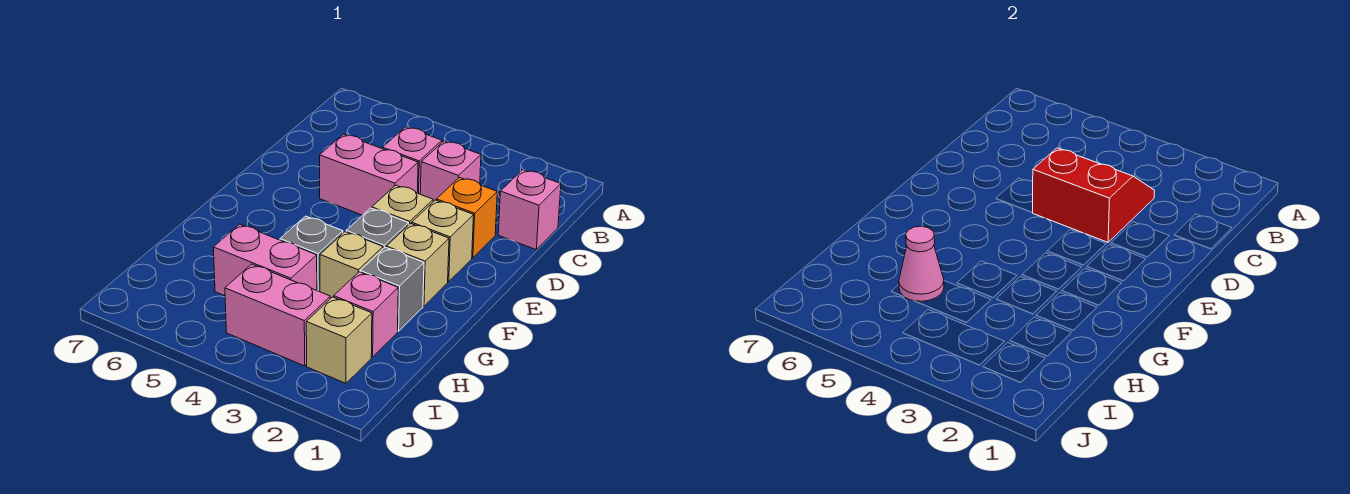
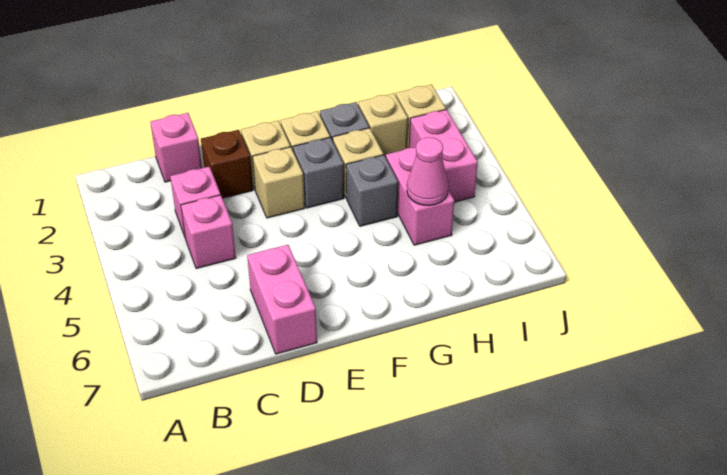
red slope C3:D4 level 2 top D -> none
orange brick D2 level 1 -> brown brick D2 level 1
pink brick D4:D5 level 1 -> pink brick D6:D7 level 1
pink brick H2 level 1 -> tan brick H2 level 1

